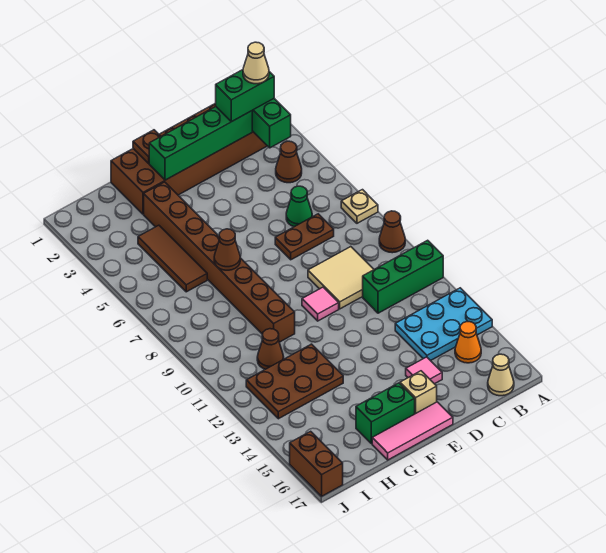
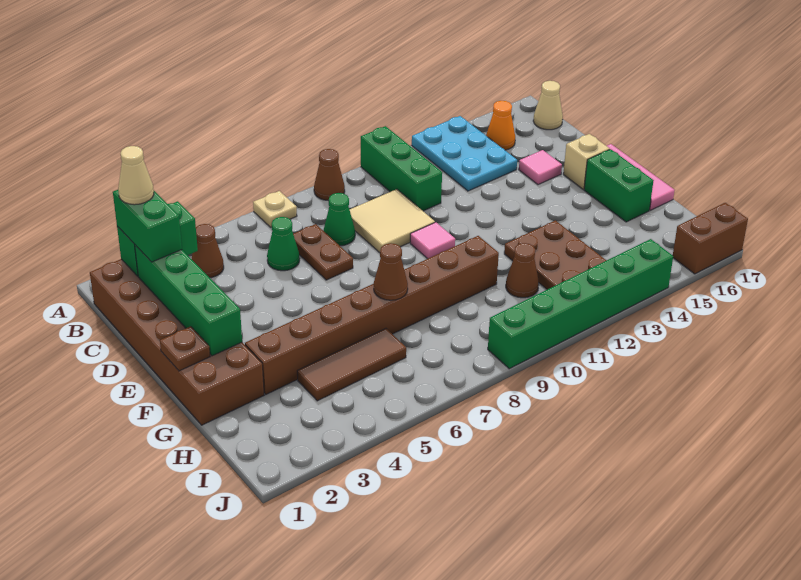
none -> green cone C8 level 1
none -> green brick J9:J14 level 1

